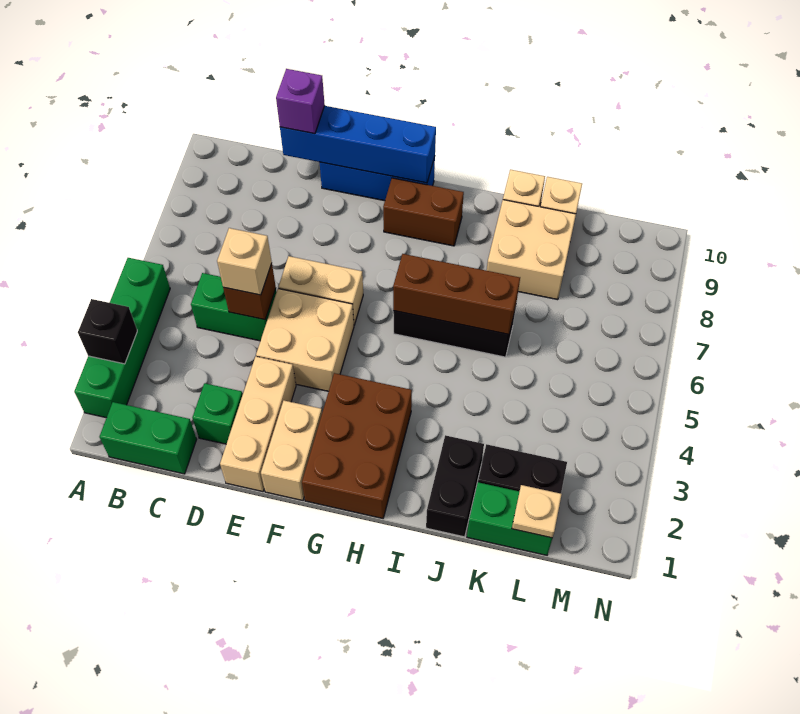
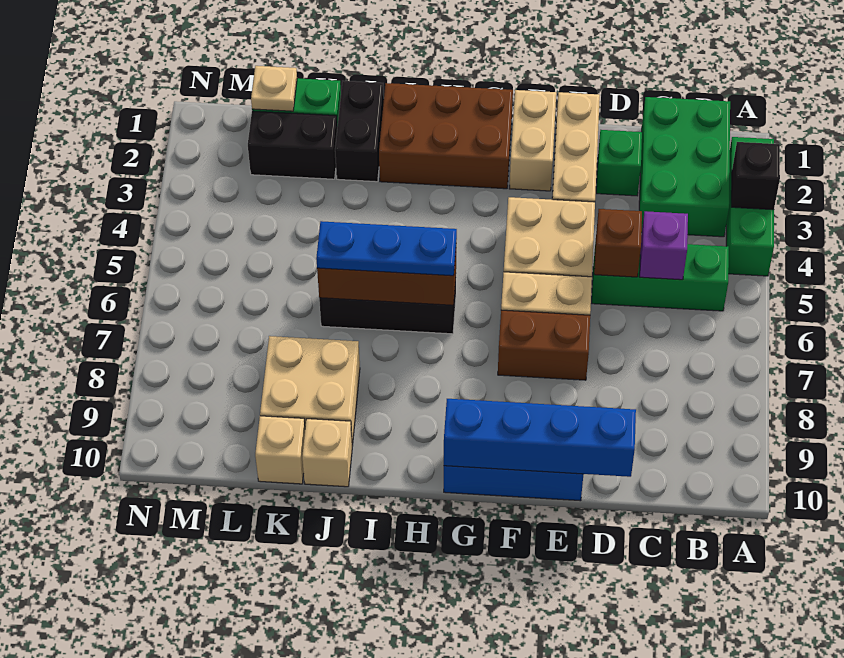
green brick A2:A5 level 1 -> green brick A2:A4 level 1
green brick B1:C1 level 1 -> green brick B1:C3 level 1
green brick C5:D5 level 1 -> green brick B5:D5 level 1
tan brick D5 level 3 -> none
purple brick D10 level 3 -> purple brick C5 level 2
brown brick G1:H3 level 1 -> brown brick G1:I2 level 1
brown brick G9:H9 level 1 -> brown brick E7:F7 level 1
none -> blue plate H6:J6 level 3

